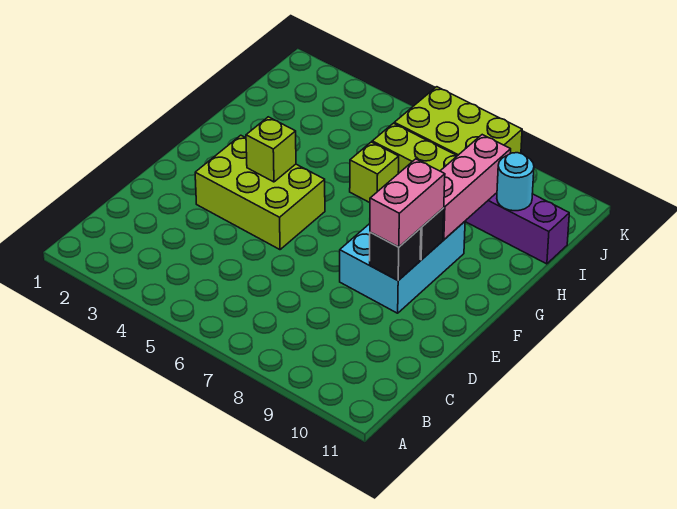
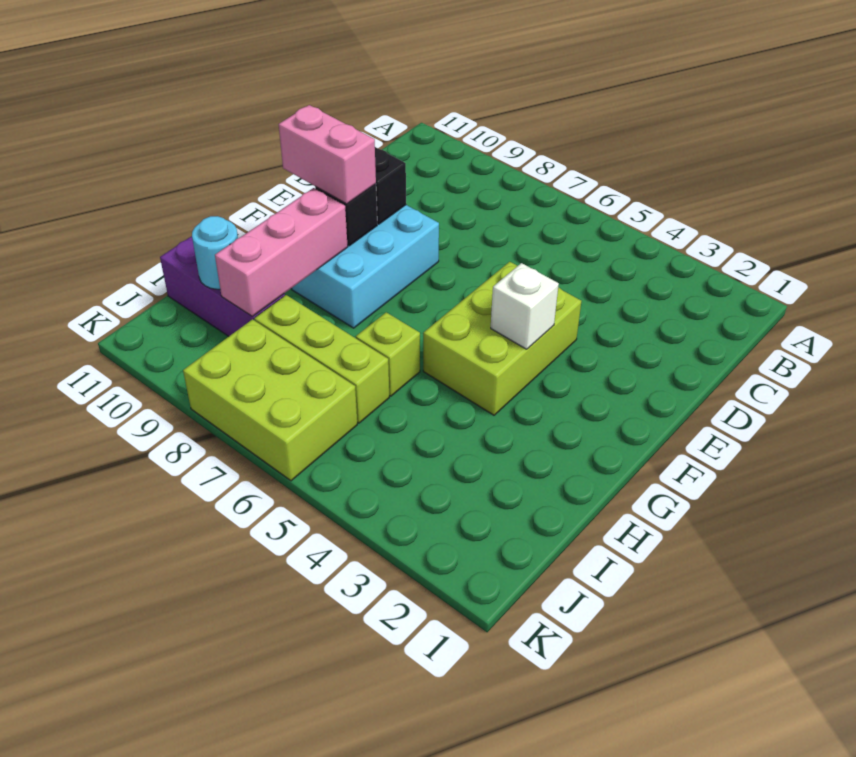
lime brick E3:F5 level 1 -> lime brick E4:G5 level 1
pink brick E9:F9 level 3 -> pink brick F9:F10 level 3
lime brick F4 level 2 -> white brick F4 level 2

